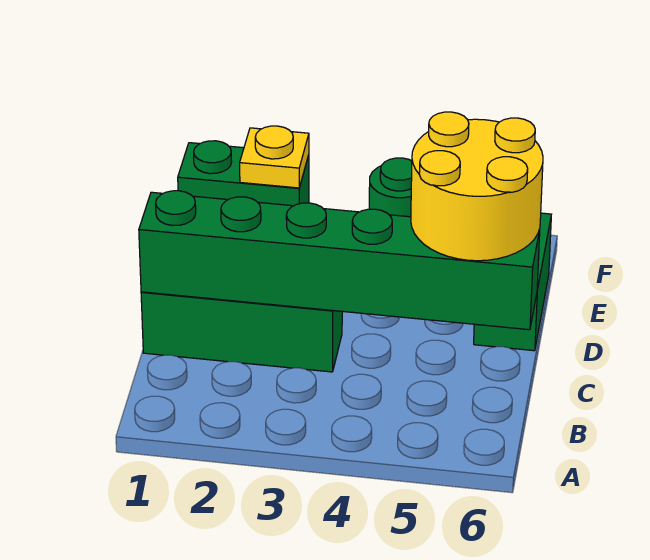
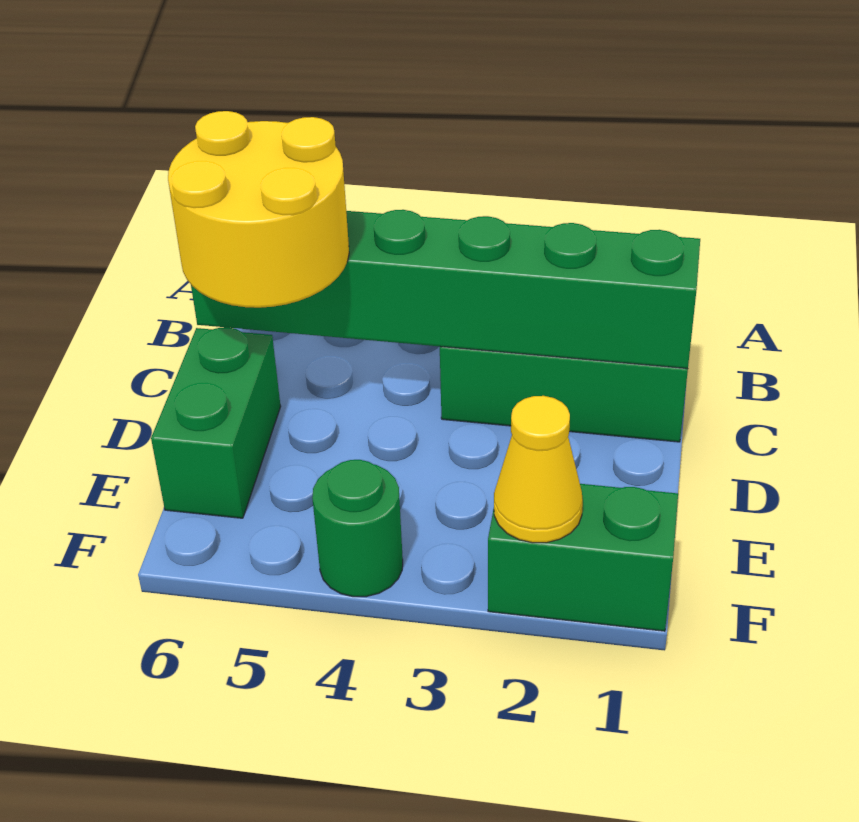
yellow plate F2 level 2 -> yellow cone F2 level 2

